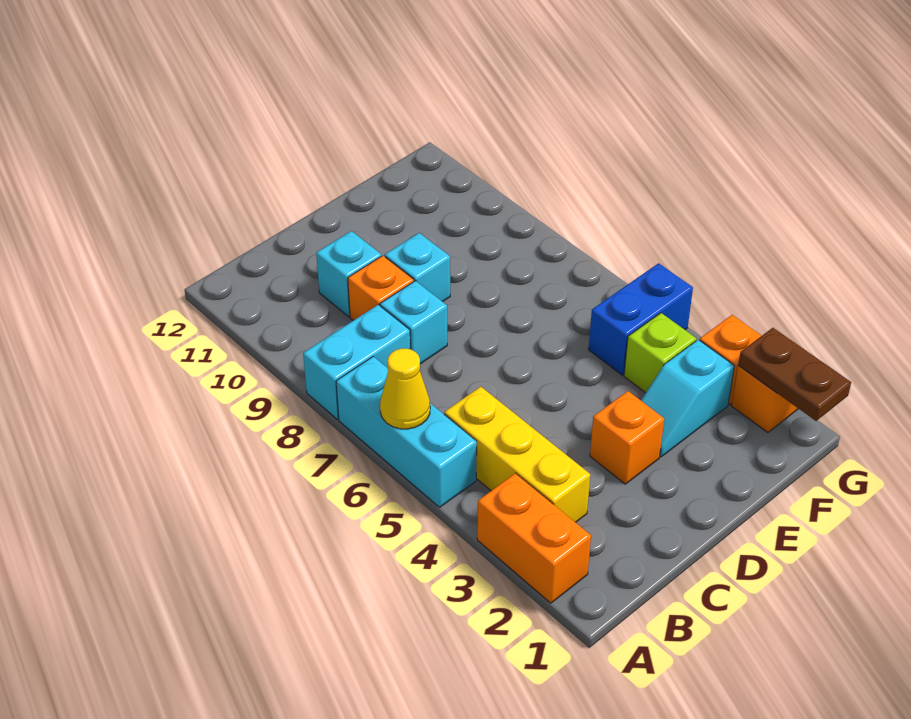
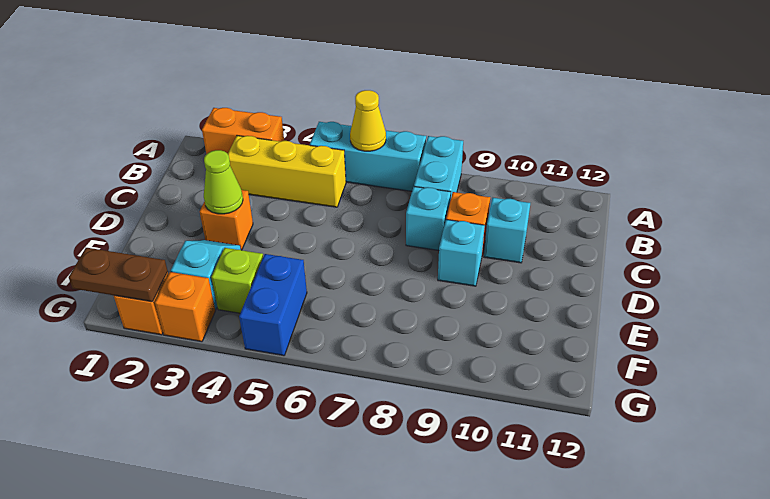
none -> lime cone D3 level 2

